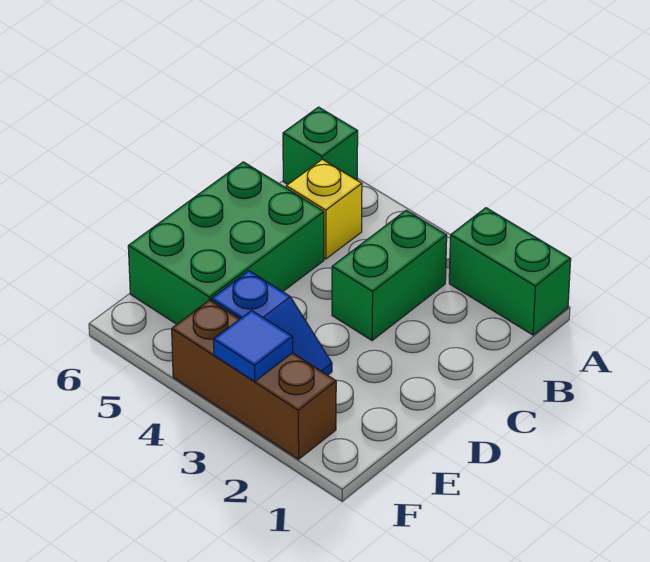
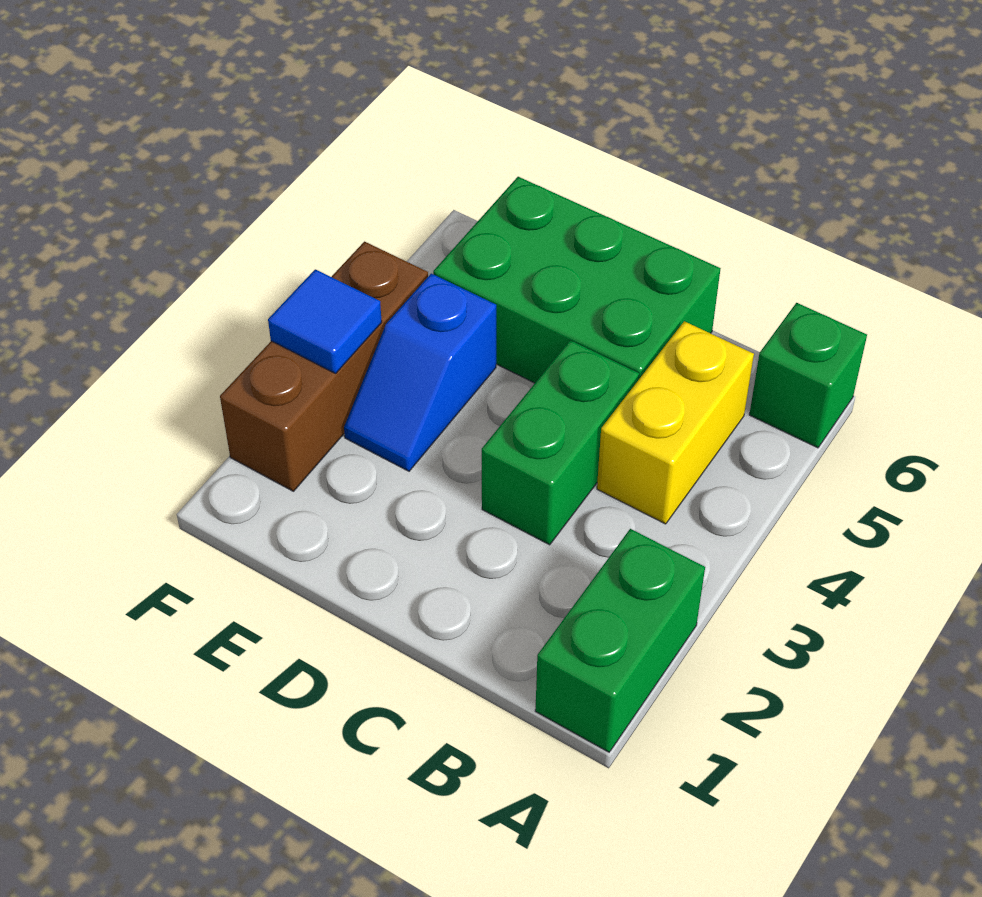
green brick B3:C3 level 1 -> green brick C3:C4 level 1
yellow brick B5 level 1 -> yellow brick B4:B5 level 1

